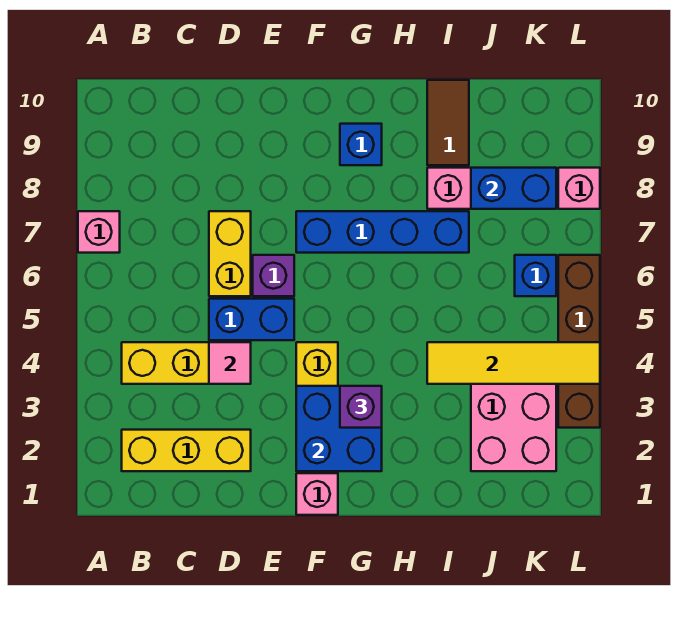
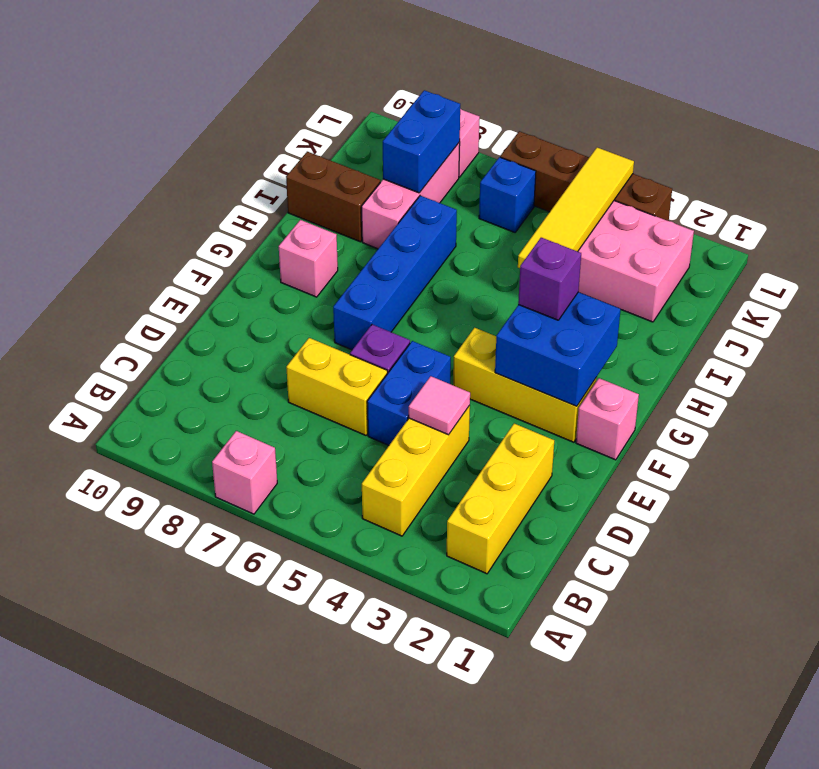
blue brick G9 level 1 -> pink brick G9 level 1
brown tile I9:I10 level 1 -> brown brick I9:I10 level 1

